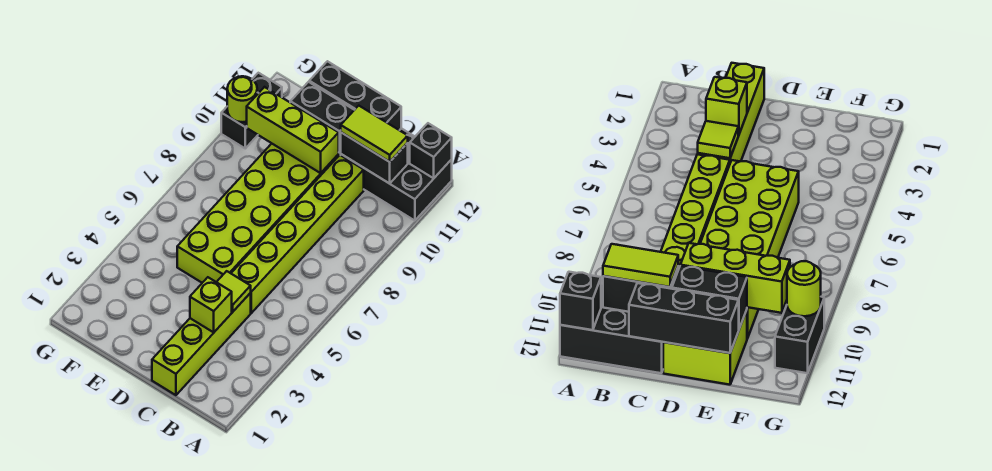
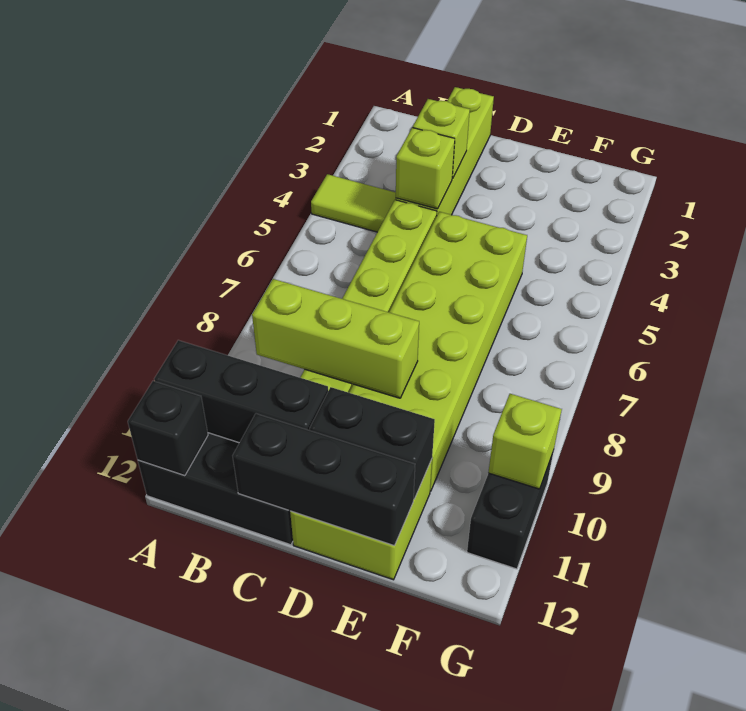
black brick B11:C11 level 2 -> black brick A11:C11 level 2
lime tile B11:C11 level 3 -> lime tile A4:B4 level 1
lime tile C4 level 2 -> lime brick C4 level 2
lime brick D10:F10 level 2 -> lime brick B9:D9 level 2
lime round brick G10 level 2 -> lime brick G10 level 2

